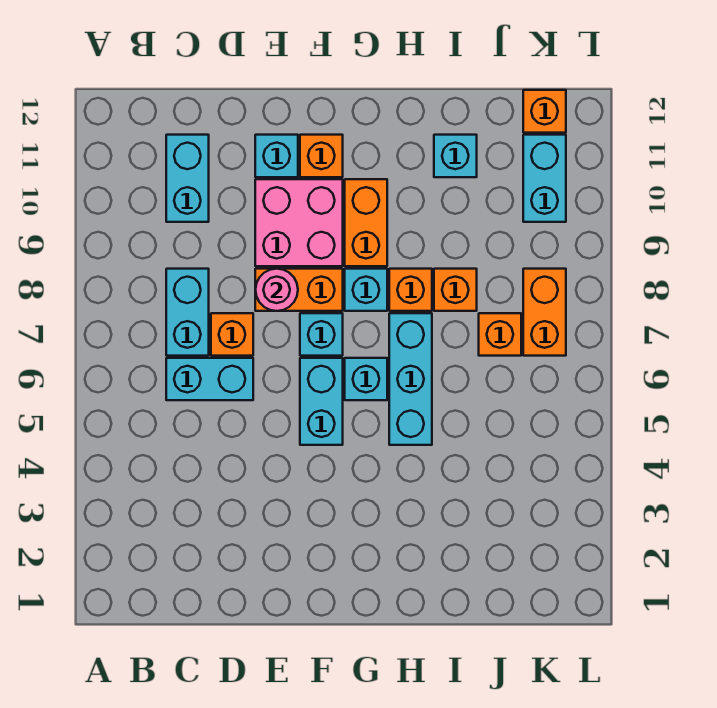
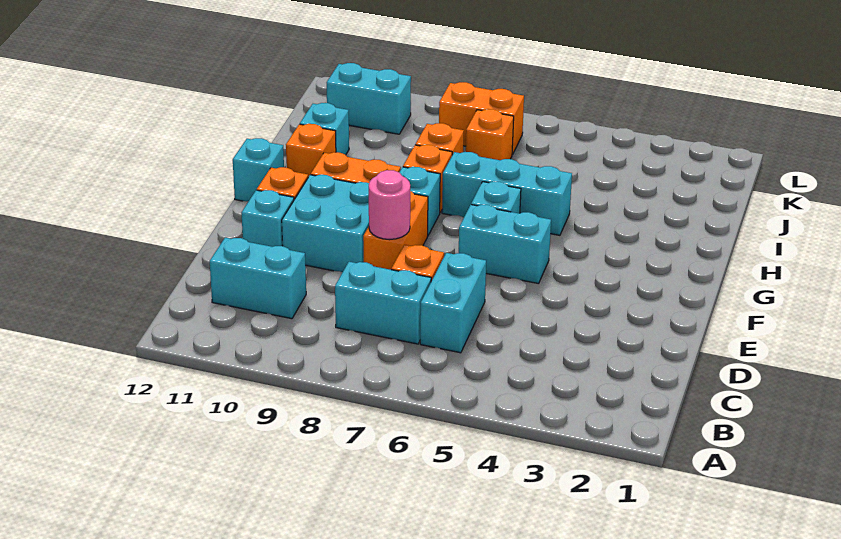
pink brick E9:F10 level 1 -> cyan brick E9:F10 level 1
cyan brick F7 level 1 -> cyan brick G12 level 1
orange brick K12 level 1 -> orange brick H11 level 1

